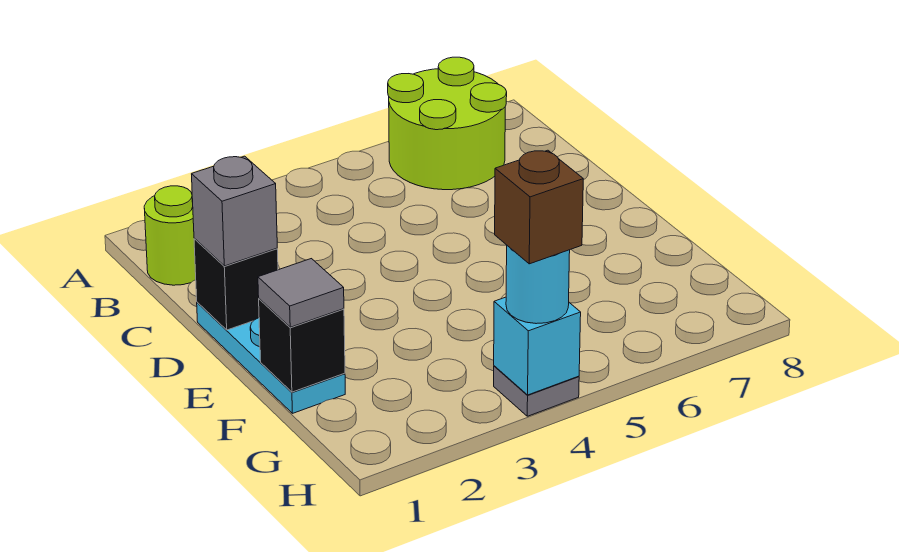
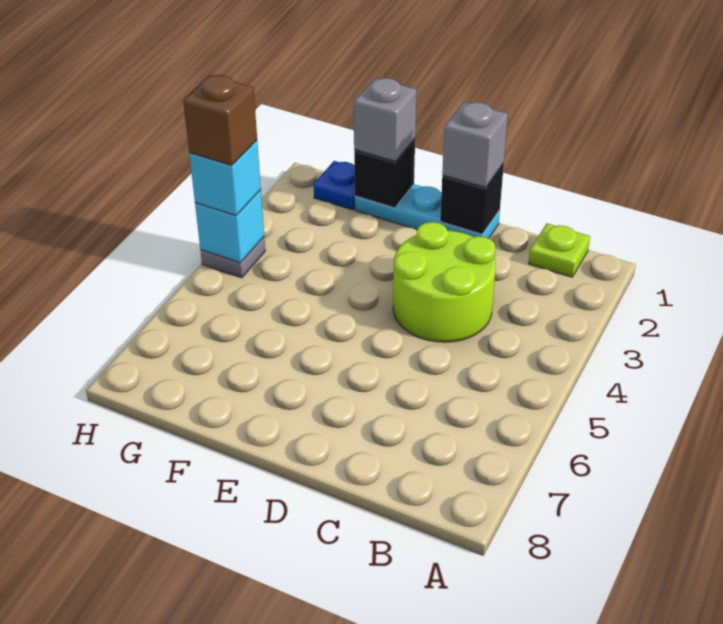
lime round brick A6:B7 level 1 -> lime round brick C3:D4 level 1
lime round brick B1 level 1 -> lime plate B1 level 1
grey tile F1 level 3 -> grey brick F1 level 3
none -> blue plate G1 level 1
cyan round brick H4 level 3 -> cyan brick H4 level 3

